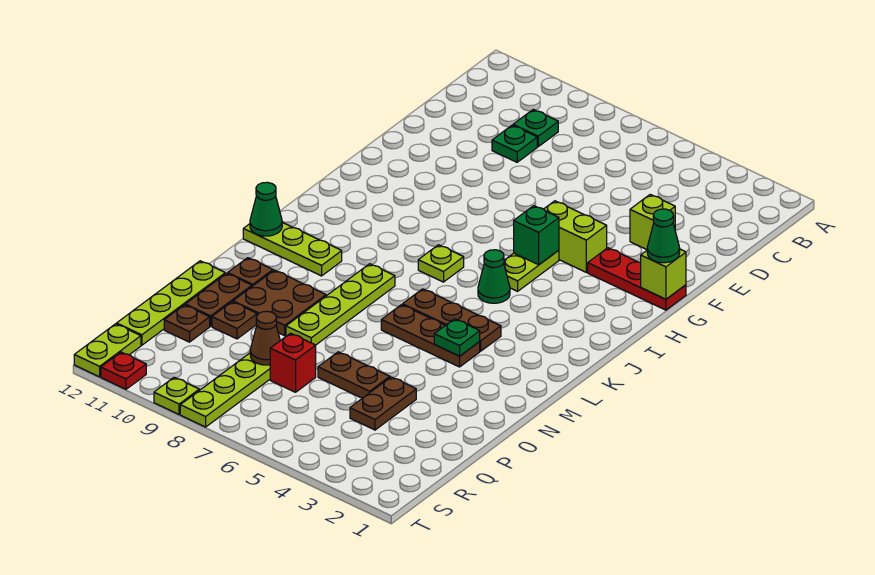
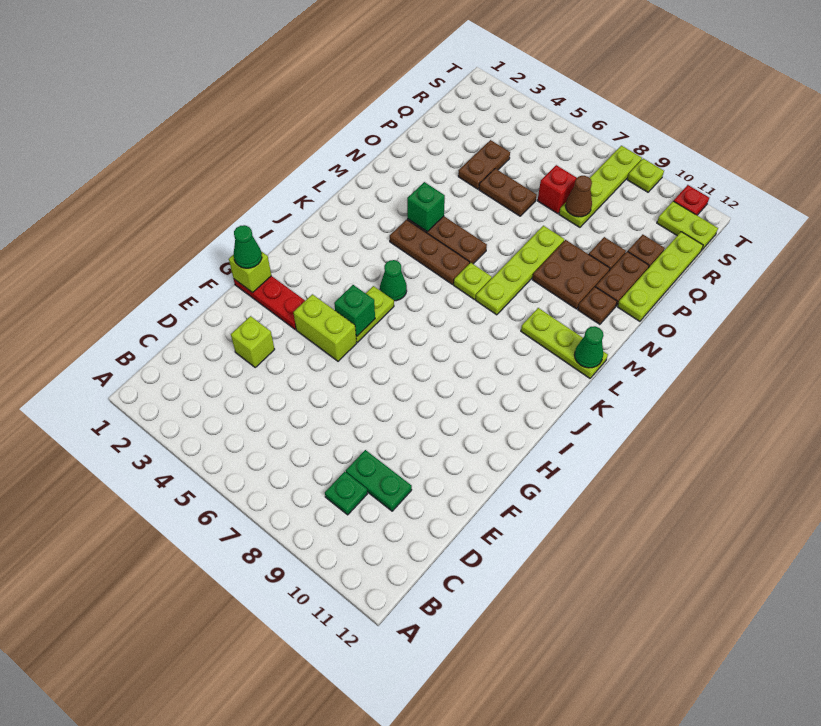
green plate D9 level 1 -> green plate D9:D10 level 1
lime plate J7 level 1 -> lime plate L7 level 1
green plate M4 level 2 -> green brick M4 level 2
lime plate S12:T12 level 1 -> lime plate S11:S12 level 1

